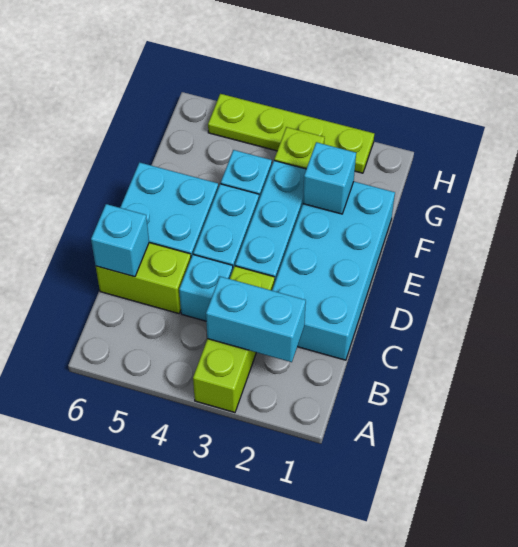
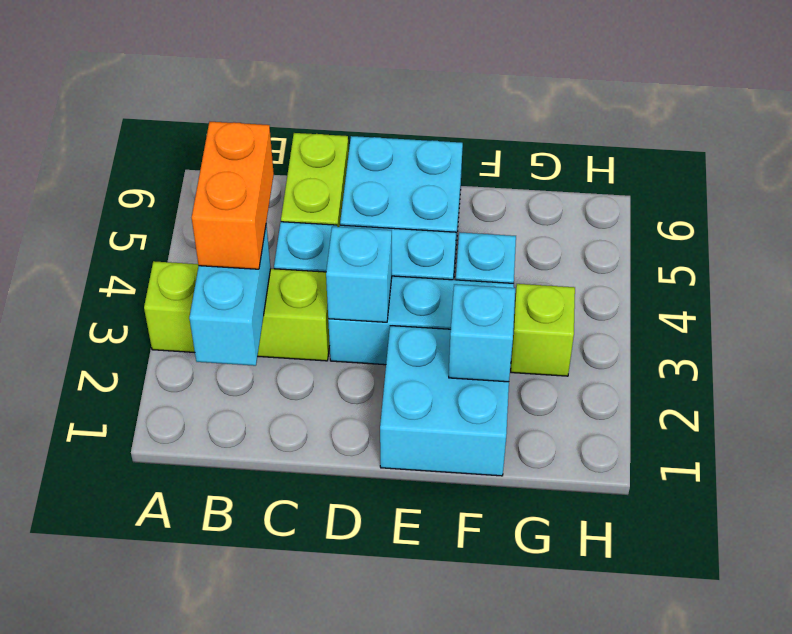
none -> orange brick B3:B4 level 3
cyan brick C1:F2 level 1 -> cyan brick E1:F2 level 1
cyan brick C6 level 2 -> cyan brick D3 level 2
lime plate H2:H5 level 1 -> none

